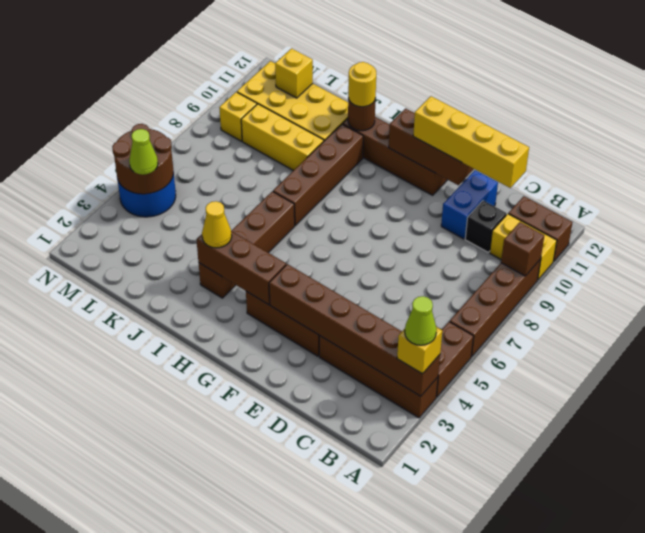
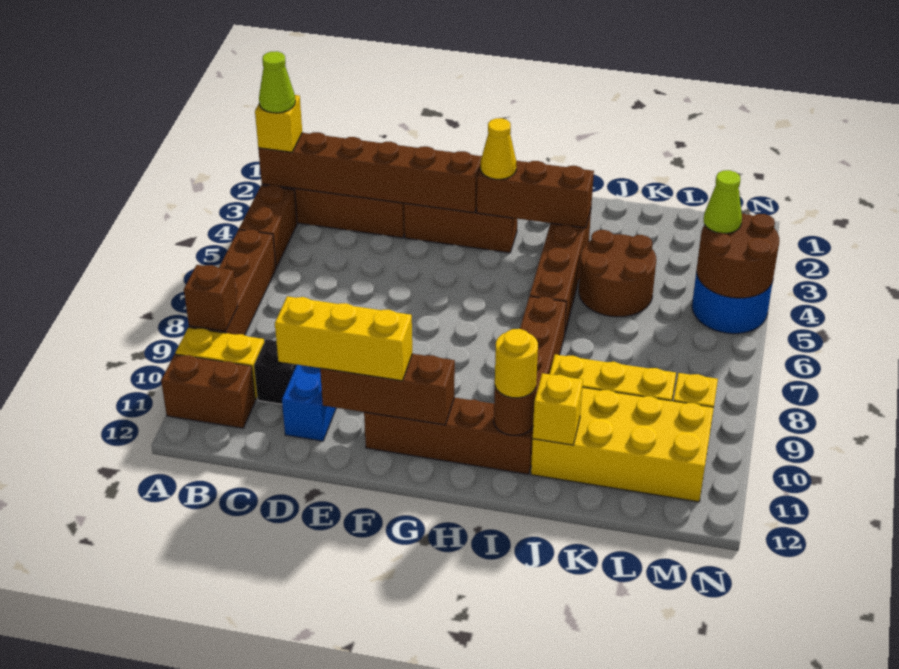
yellow brick C11:F11 level 3 -> yellow brick D11:F11 level 3
yellow cone I3 level 3 -> yellow cone G3 level 3
none -> brown round brick J4:K5 level 1
yellow brick L11 level 2 -> yellow brick J11 level 2

